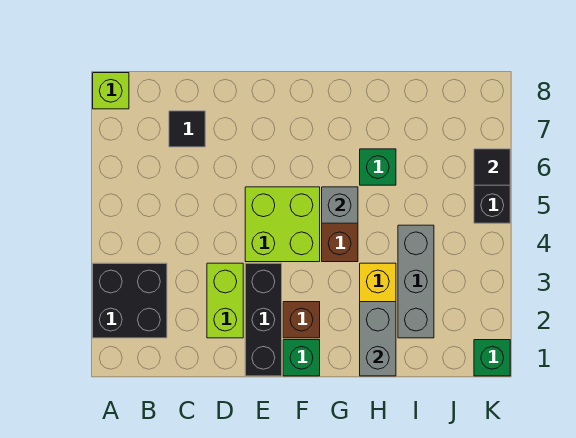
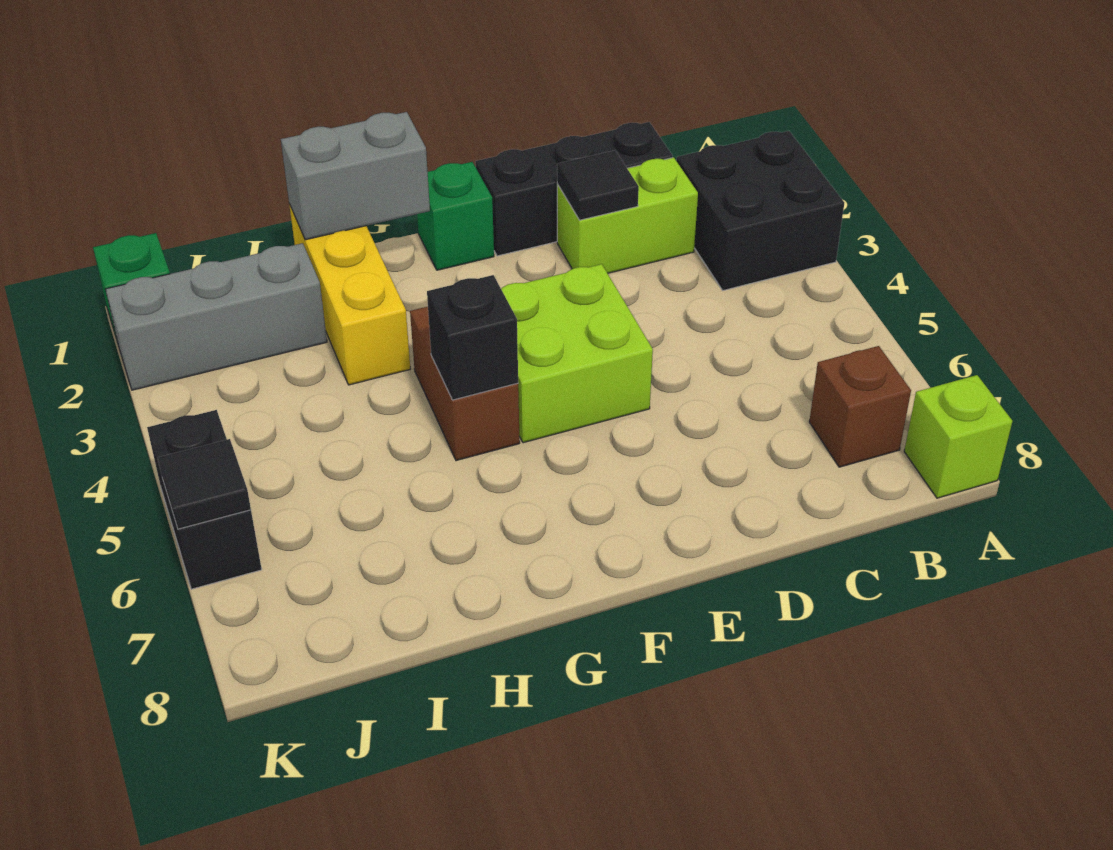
black tile C7 level 1 -> black tile D2 level 2
lime brick D2:D3 level 1 -> lime brick C2:D2 level 1
black brick E1:E3 level 1 -> black brick C1:E1 level 1
brown brick F2 level 1 -> brown brick B7 level 1
grey brick G5 level 2 -> black brick G5 level 2
grey brick H1:H2 level 2 -> grey brick G1:H1 level 2
green brick H6 level 1 -> none
grey brick I2:I4 level 1 -> grey brick I2:K2 level 1

